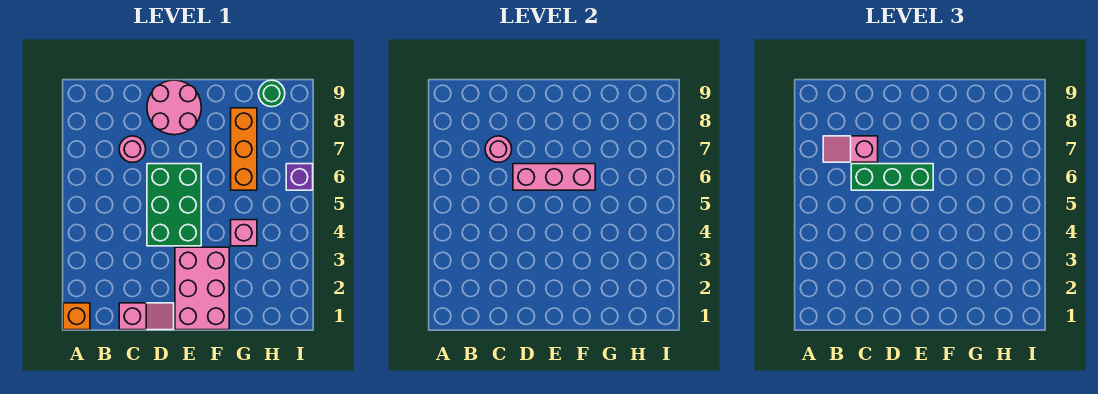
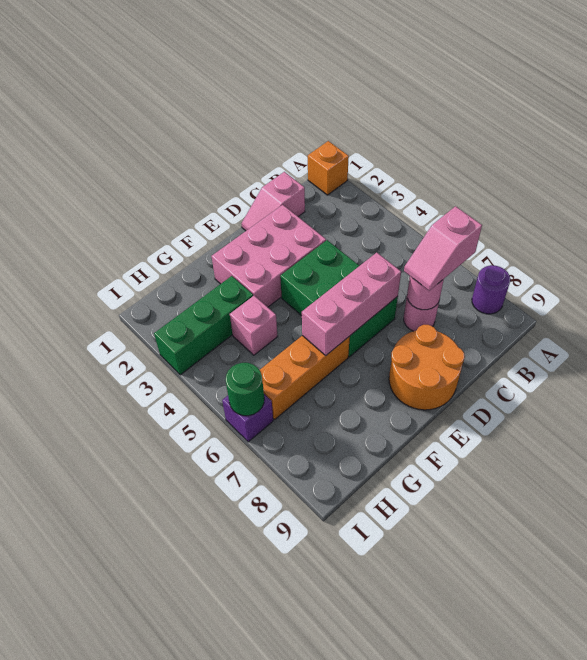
none -> purple round brick A8 level 1
pink slope B7:C7 level 3 top C -> pink slope B7:C7 level 3 top B
green brick C6:E6 level 3 -> green brick G3:I3 level 1
pink round brick D8:E9 level 1 -> orange round brick D8:E9 level 1
pink brick E1:F3 level 1 -> pink brick D2:F3 level 1
orange brick G6:G8 level 1 -> orange brick F6:H6 level 1
green round brick H9 level 1 -> green round brick I6 level 2

